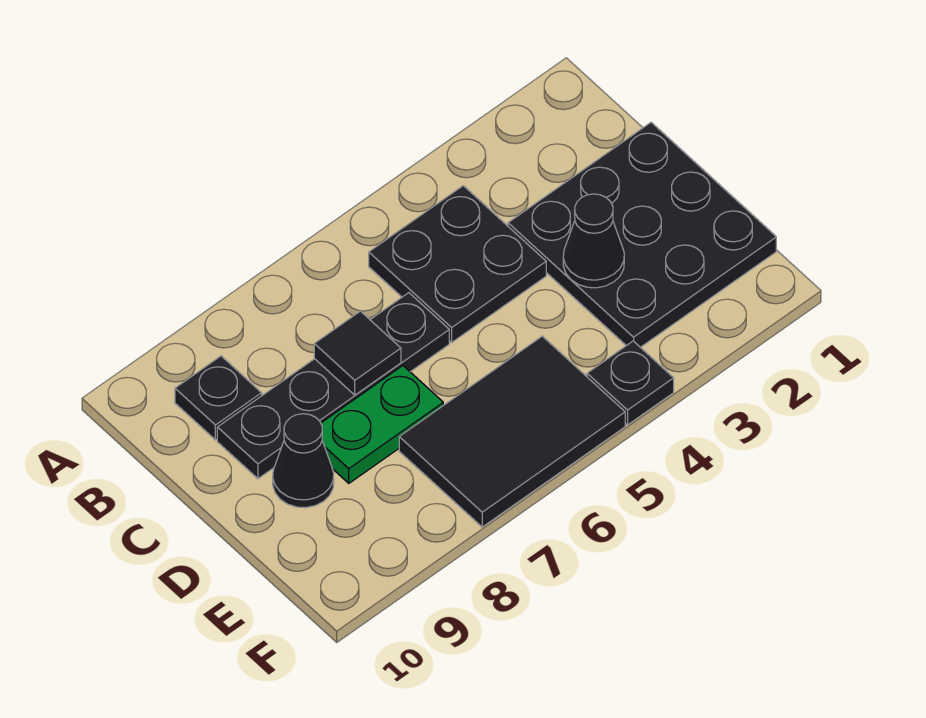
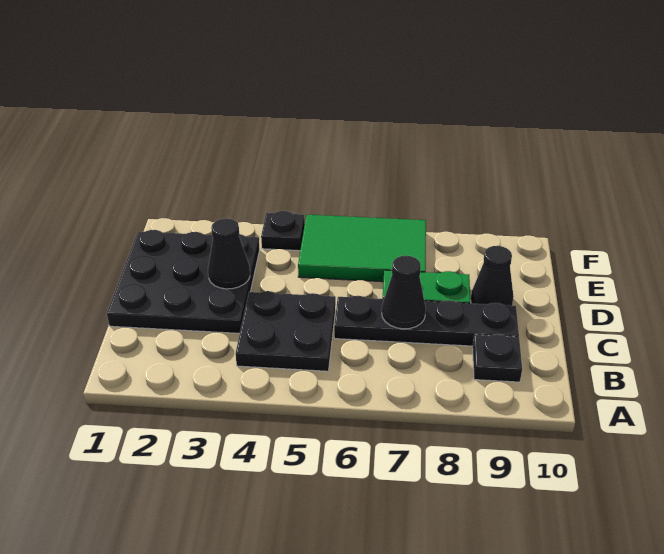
black tile C7 level 2 -> black cone C7 level 2
black tile E5:F7 level 1 -> green tile E5:F7 level 1

